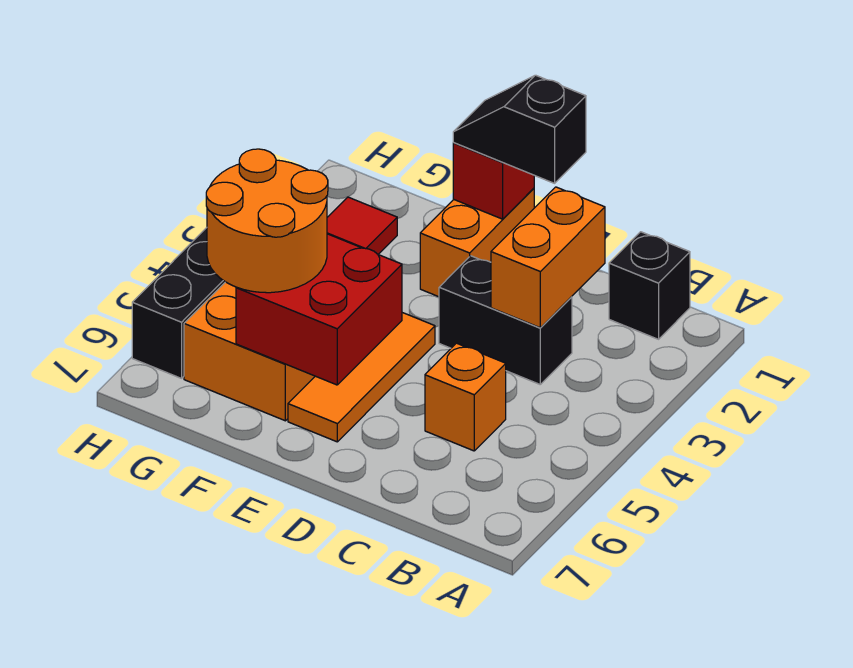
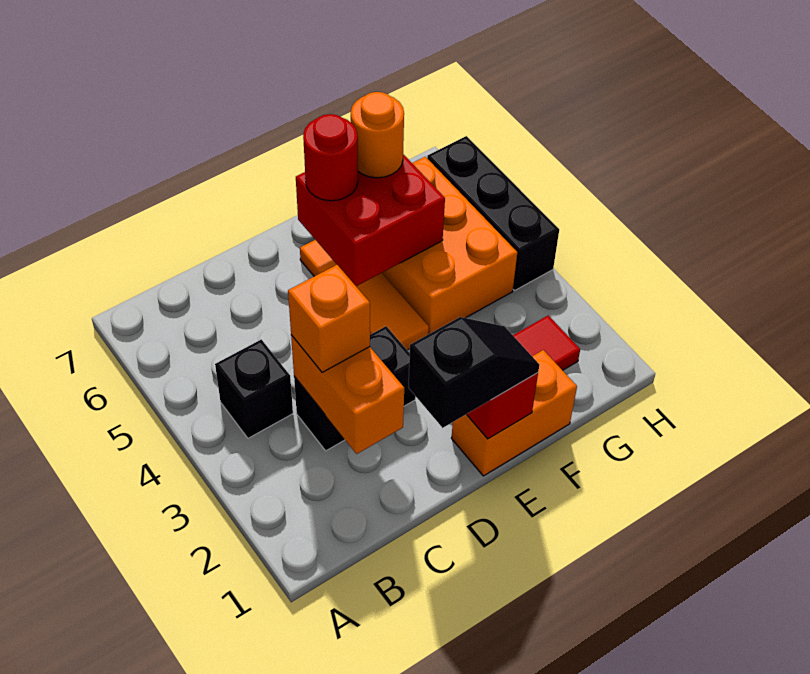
black brick B1 level 1 -> black brick B4 level 1
orange brick C5 level 1 -> orange brick C3 level 3
orange brick E1:E2 level 1 -> orange brick E1:F1 level 1
none -> red round brick E6 level 3
orange round brick F5:G6 level 3 -> orange round brick F6 level 3

